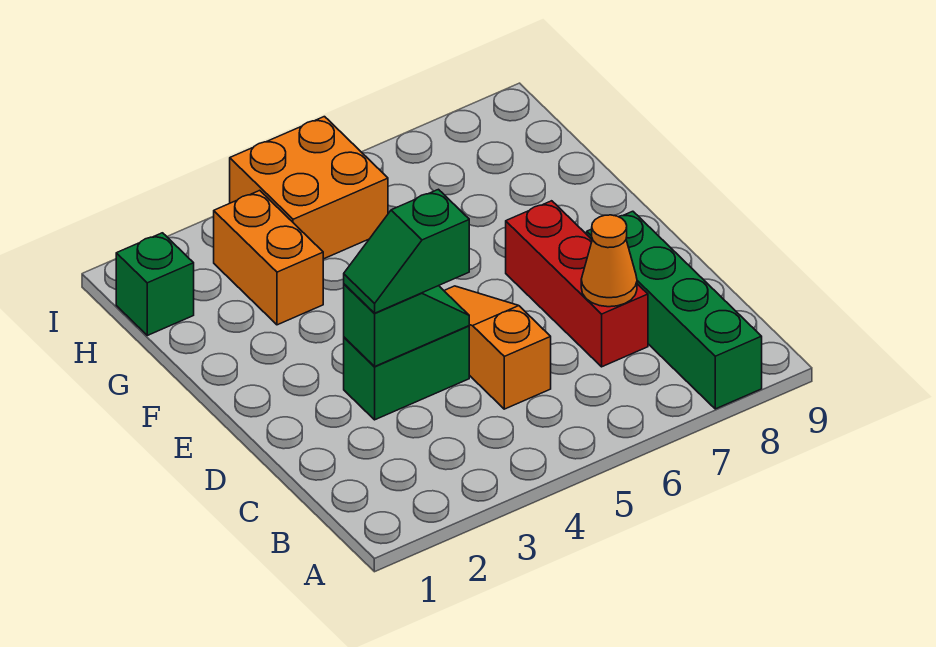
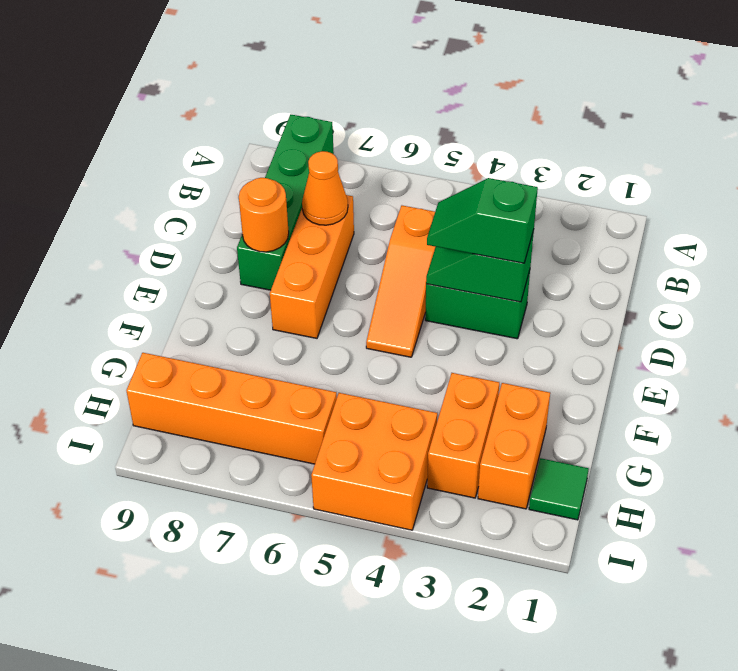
red brick C7:E7 level 1 -> orange brick C7:E7 level 1
green slope D3:D4 level 3 top 4 -> green slope D3:D4 level 3 top 3
none -> orange round brick D8 level 2
none -> orange brick G2:H2 level 1
green brick H1 level 1 -> green tile H1 level 1
none -> orange brick H6:H9 level 1

